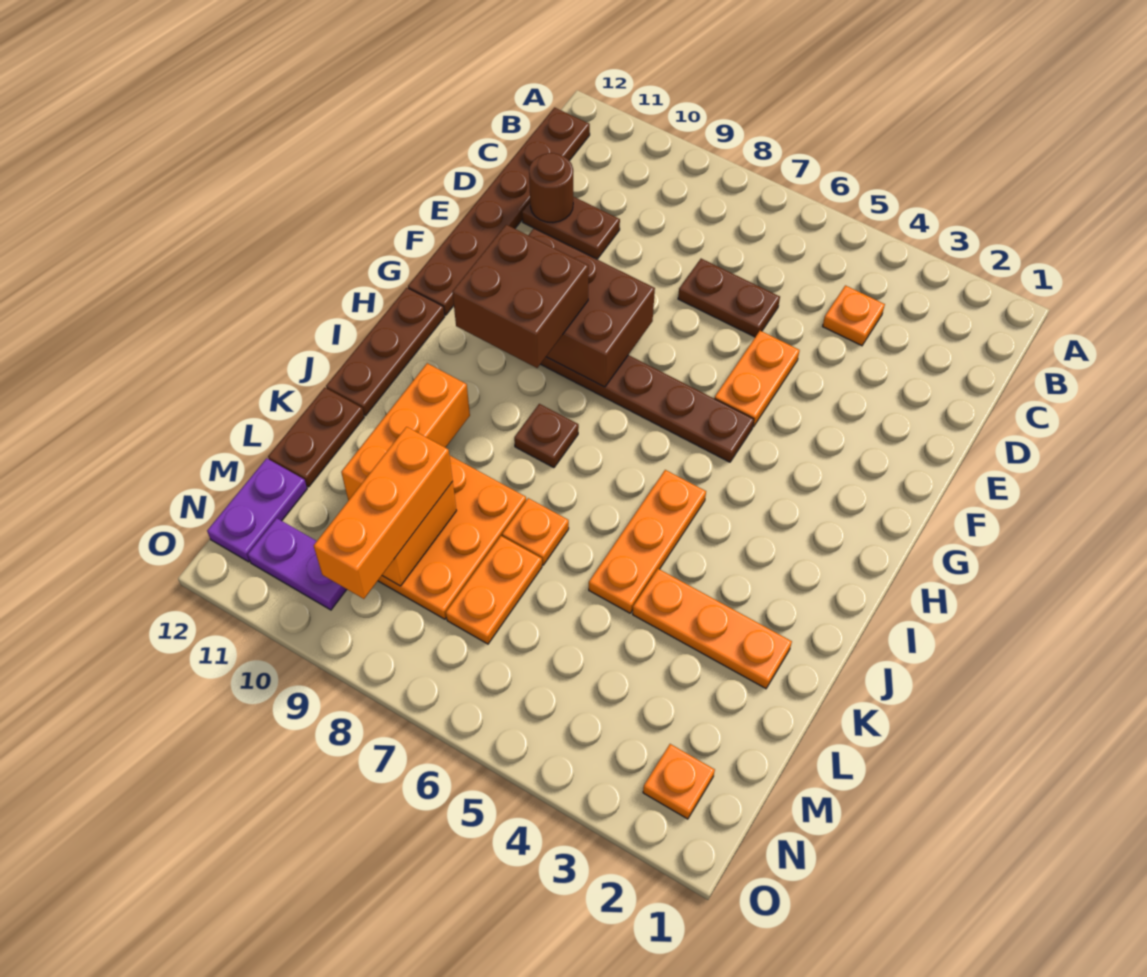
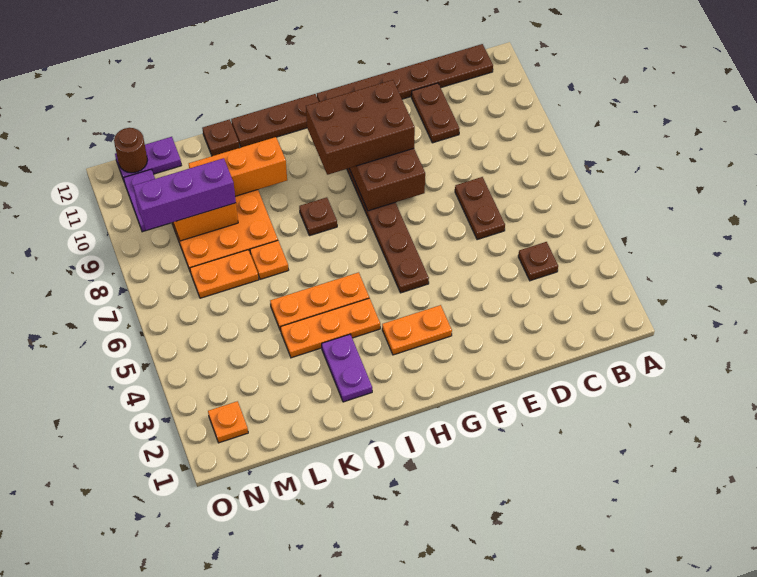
orange plate C4 level 1 -> brown plate C4 level 1
brown round brick D11 level 2 -> brown round brick N12 level 2
orange plate E5:F5 level 1 -> orange plate G3:H3 level 1
brown brick G9:H10 level 3 -> brown brick F9:H10 level 3
none -> purple plate J2:J3 level 1
orange plate K2:K4 level 1 -> orange plate I4:K4 level 1
brown plate K12:L12 level 1 -> brown plate K12 level 1
orange brick L9:N9 level 3 -> purple brick L9:N9 level 3

